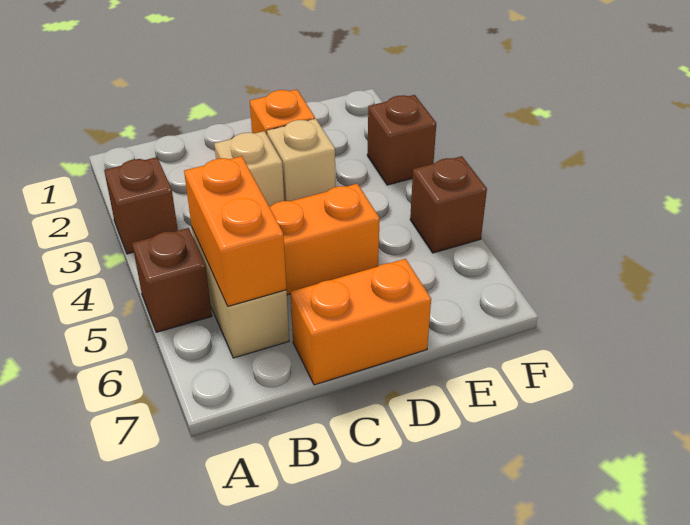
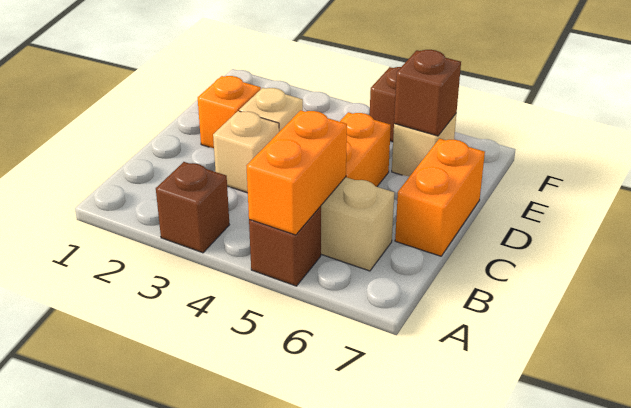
orange brick B5:B6 level 2 -> orange brick A5:B5 level 2
none -> tan brick E6 level 1
brown brick F3 level 1 -> brown brick E6 level 2

